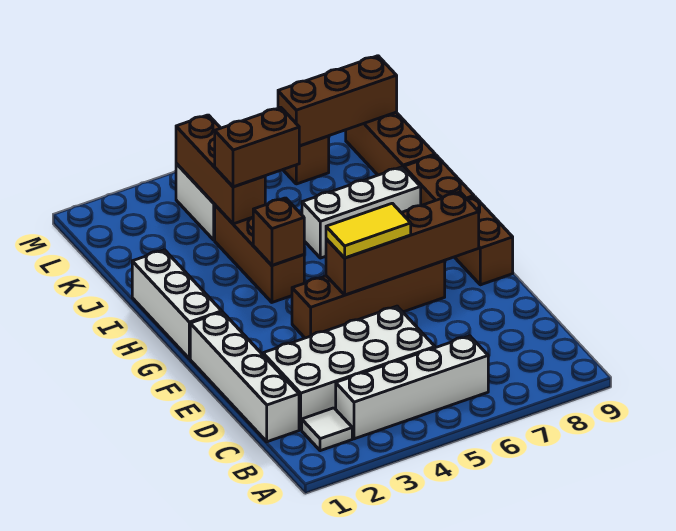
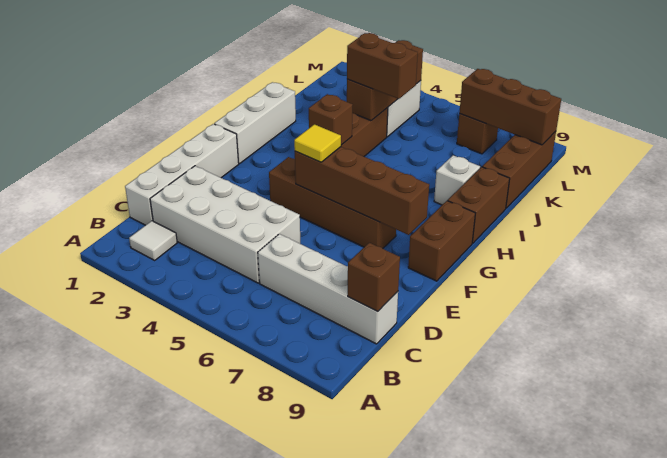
white brick B3:B6 level 1 -> white brick C6:C9 level 1
none -> brown brick C9 level 2
yellow tile F5:F6 level 3 -> yellow tile F5 level 3
white brick I6:I8 level 1 -> white brick I8 level 1

